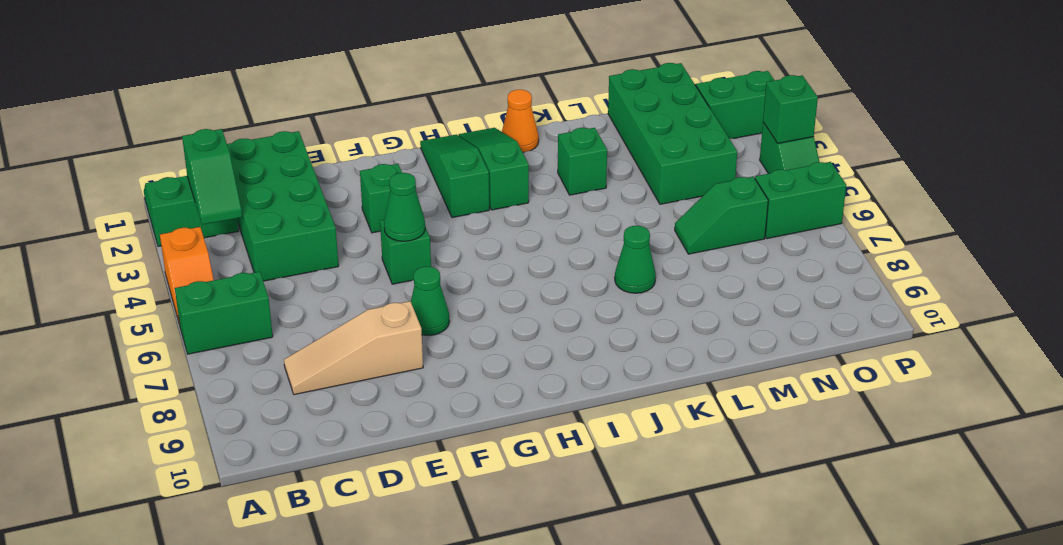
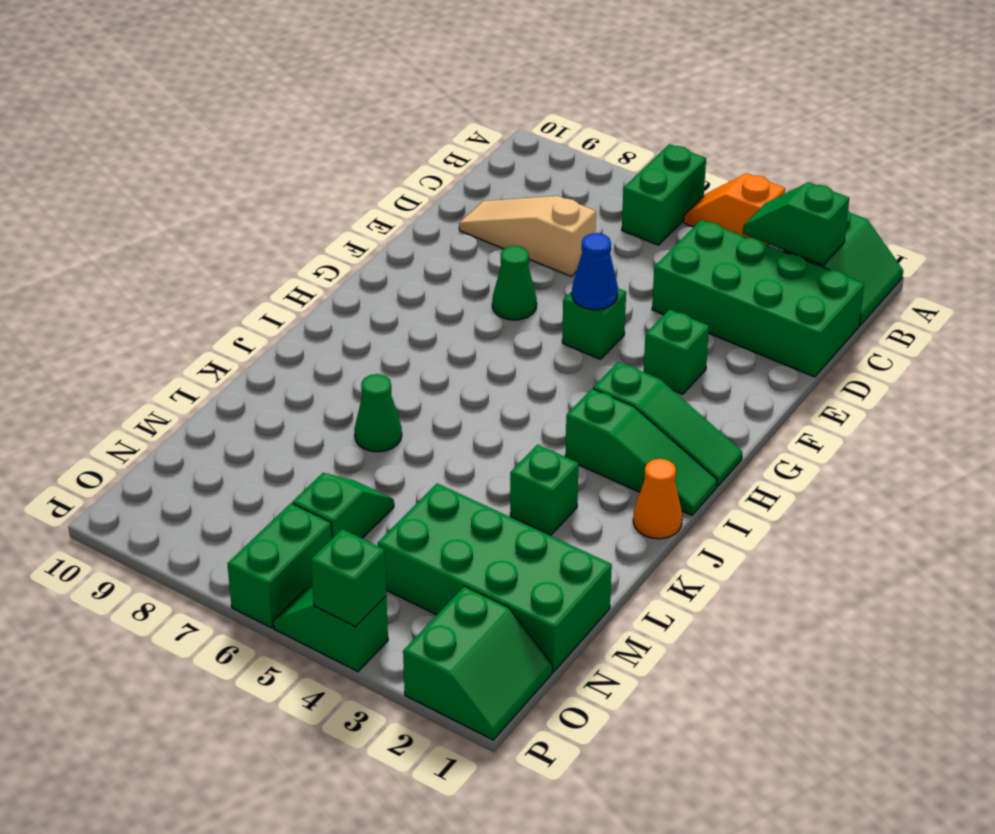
tan slope C8:E8 level 1 top E -> tan slope D7:D9 level 1 top 7
green cone F5 level 2 -> blue cone F5 level 2

